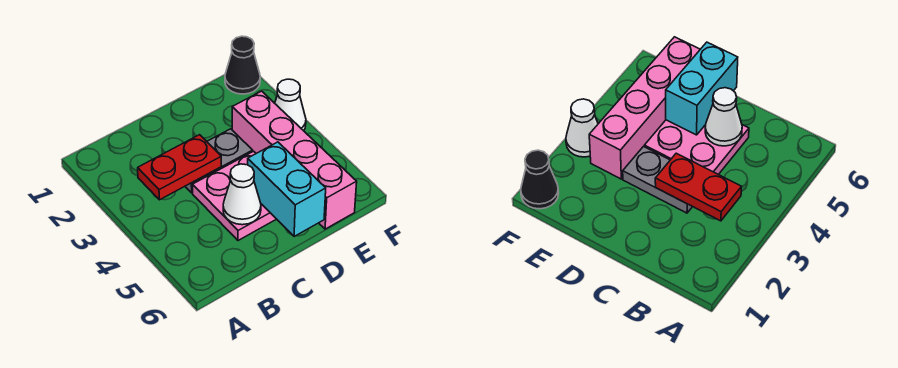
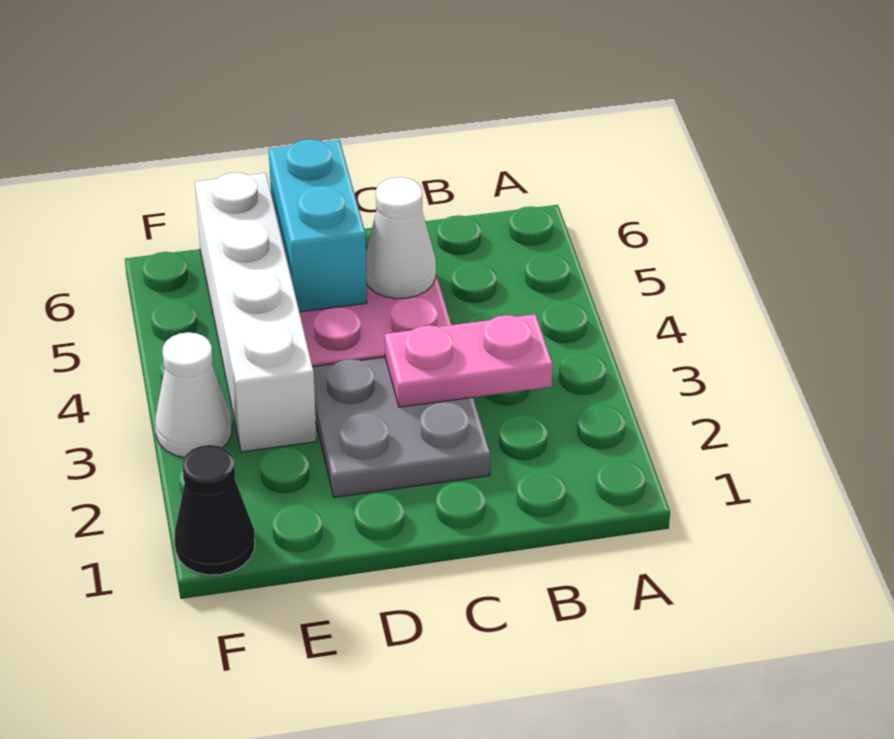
red plate B3:C3 level 2 -> pink plate B3:C3 level 2
grey plate C3:D3 level 1 -> grey plate C2:D3 level 1
pink brick E3:E6 level 1 -> white brick E3:E6 level 1

